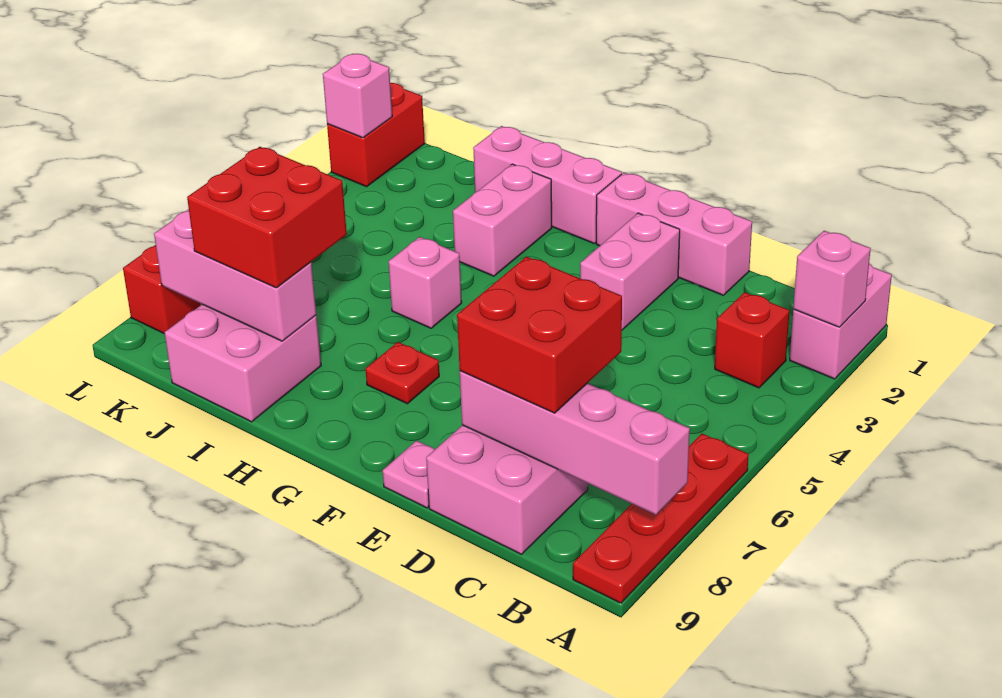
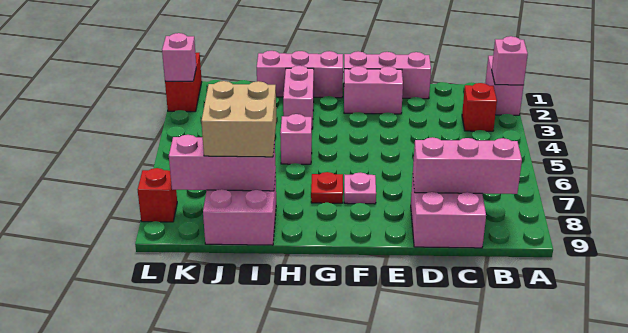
red plate A6:A9 level 1 -> none
pink brick A8:D8 level 2 -> pink brick B8:D8 level 2
red brick C7:D8 level 3 -> none
pink brick E2:E3 level 1 -> pink brick E2:F2 level 1
pink plate E9 level 1 -> pink plate F7 level 1
red brick I7:J8 level 3 -> tan brick I7:J8 level 3

